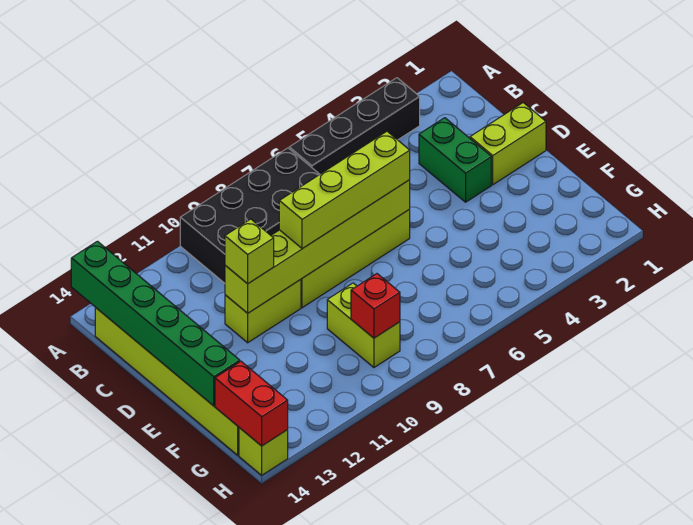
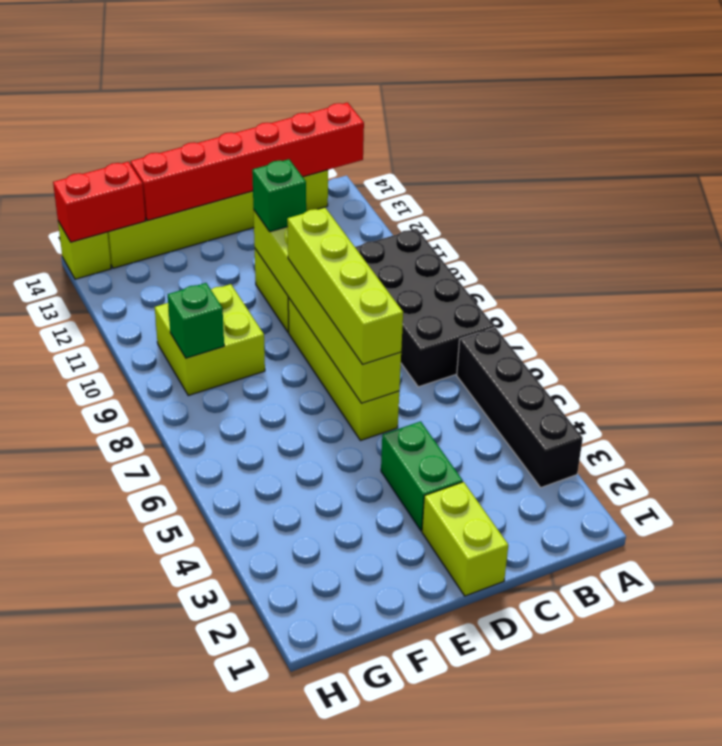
green brick A14:F14 level 2 -> red brick A14:F14 level 2
green brick C3:D3 level 1 -> green brick D3:D4 level 1
lime brick D11 level 3 -> green brick D11 level 3
lime brick F9:G9 level 1 -> lime brick F9:G10 level 1
red brick G9 level 2 -> green brick G9 level 2

